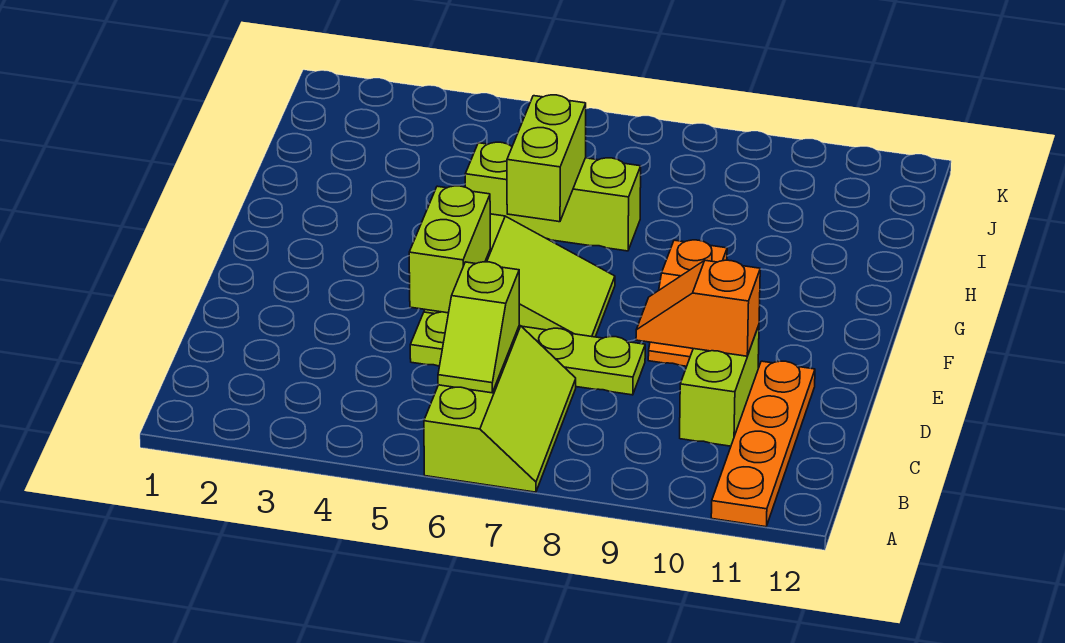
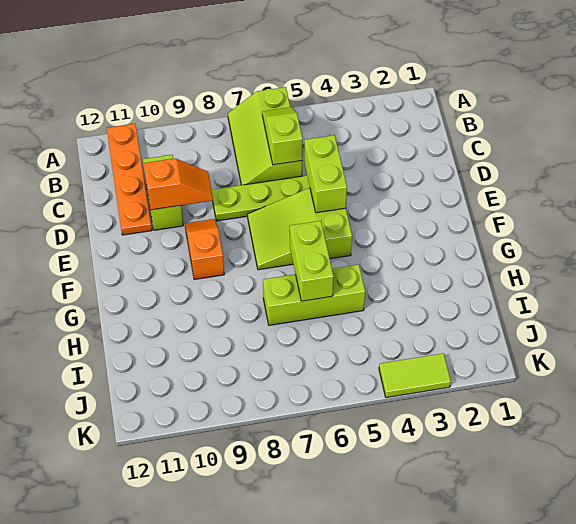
none -> lime tile K3:K4 level 1

